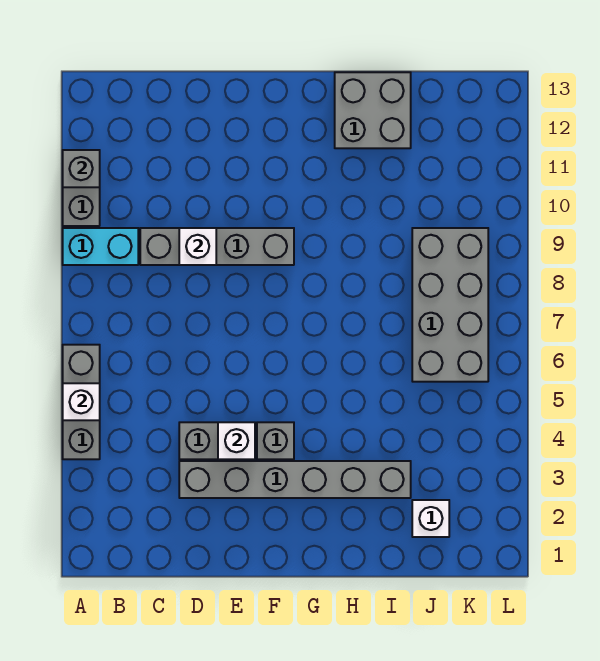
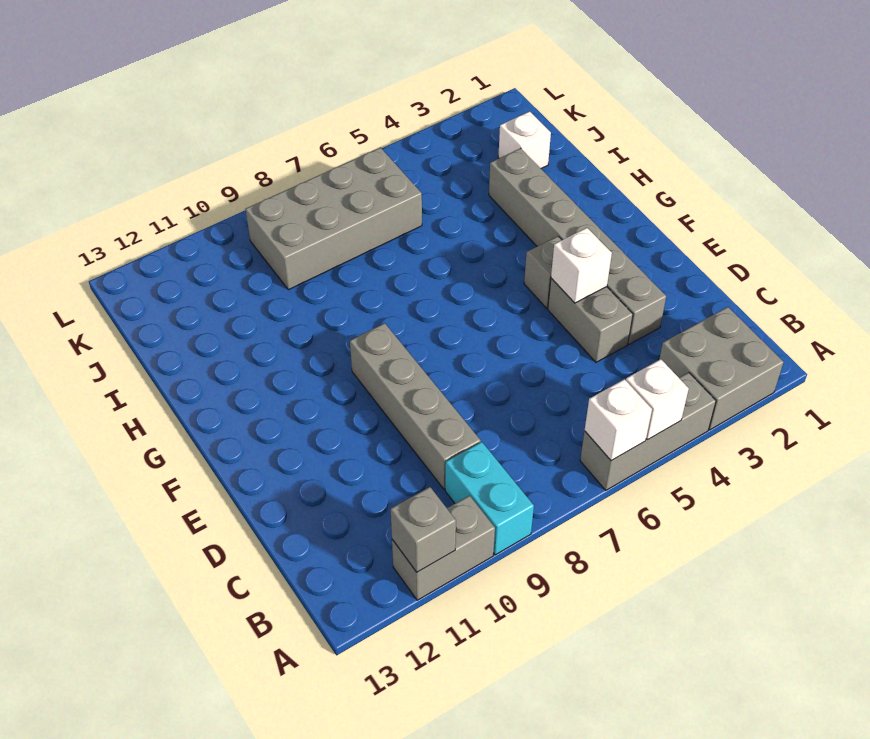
white brick D9 level 2 -> white brick A6 level 2
grey brick H12:I13 level 1 -> grey brick A2:B3 level 1

